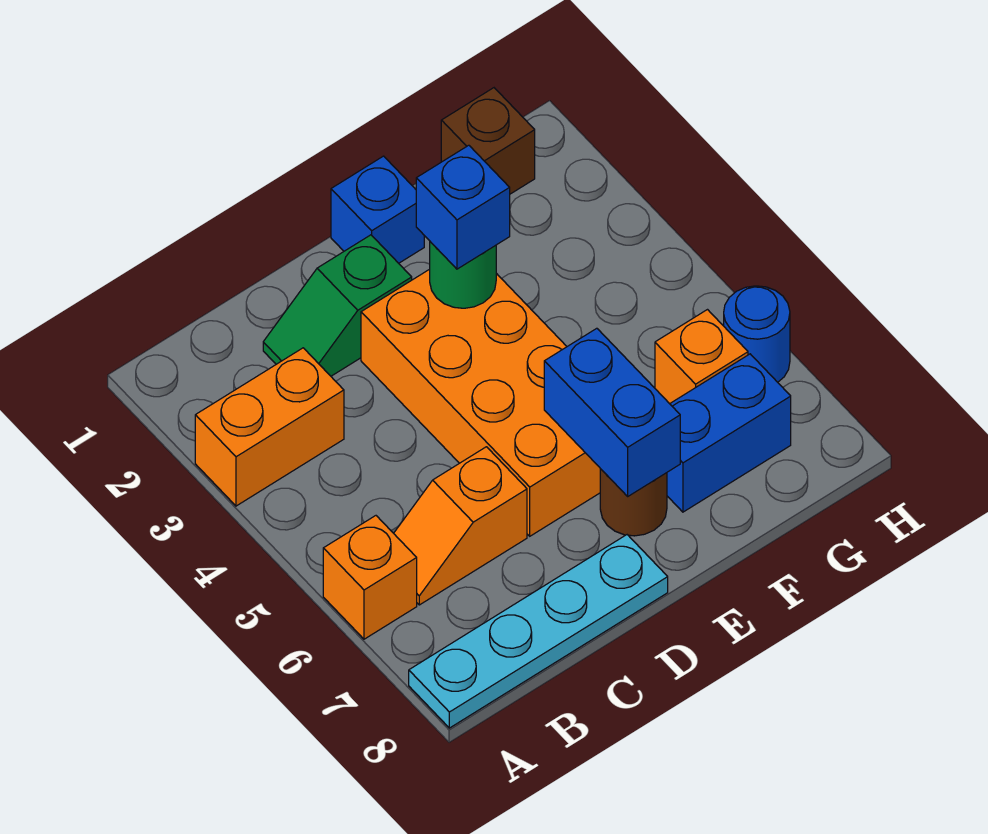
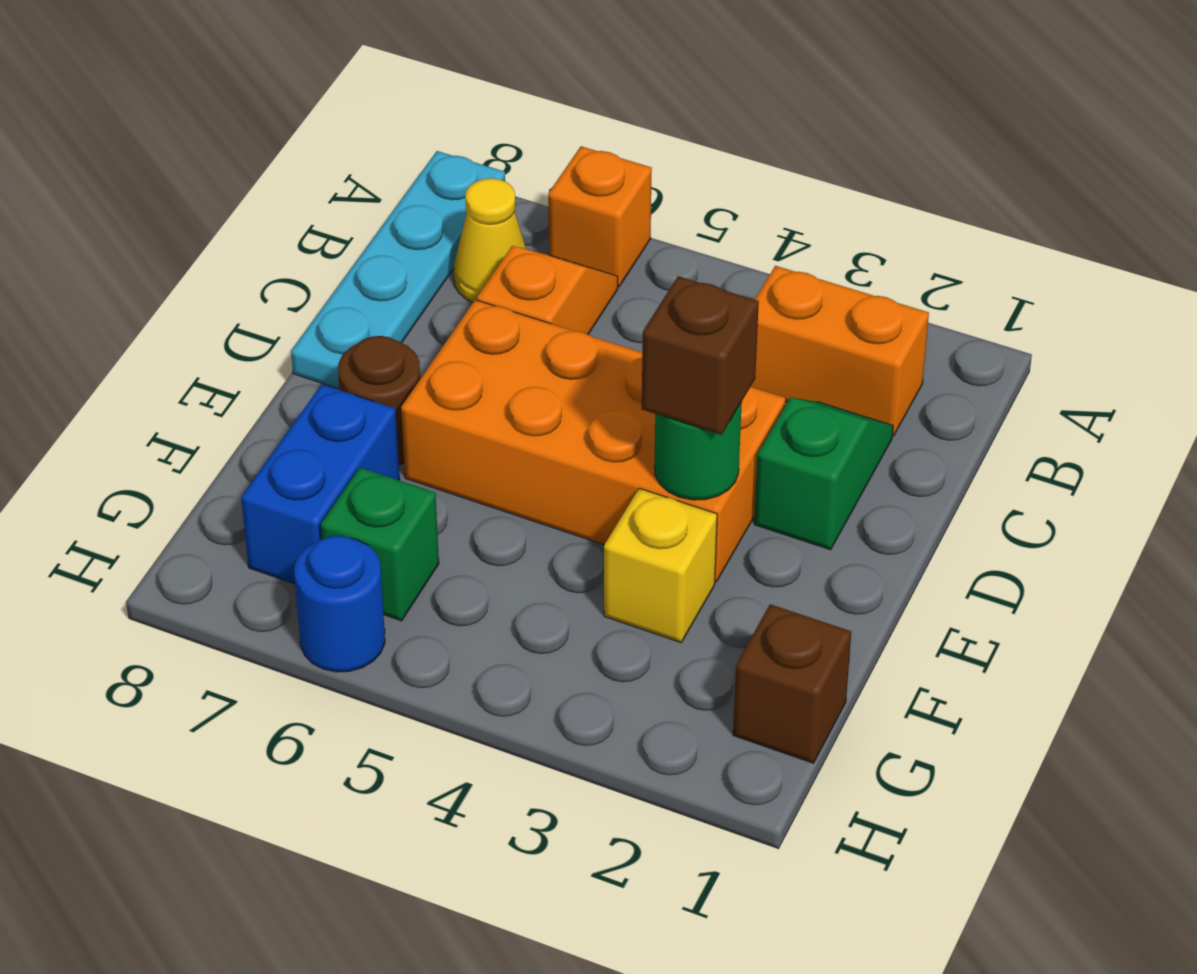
orange brick A3:B3 level 1 -> orange brick B2:B3 level 1
none -> yellow cone B7 level 1
blue brick E1 level 1 -> none
blue brick E3 level 3 -> brown brick E3 level 3
blue brick E6:E7 level 2 -> none
none -> yellow brick F3 level 1
orange brick G6 level 1 -> green brick G6 level 1

